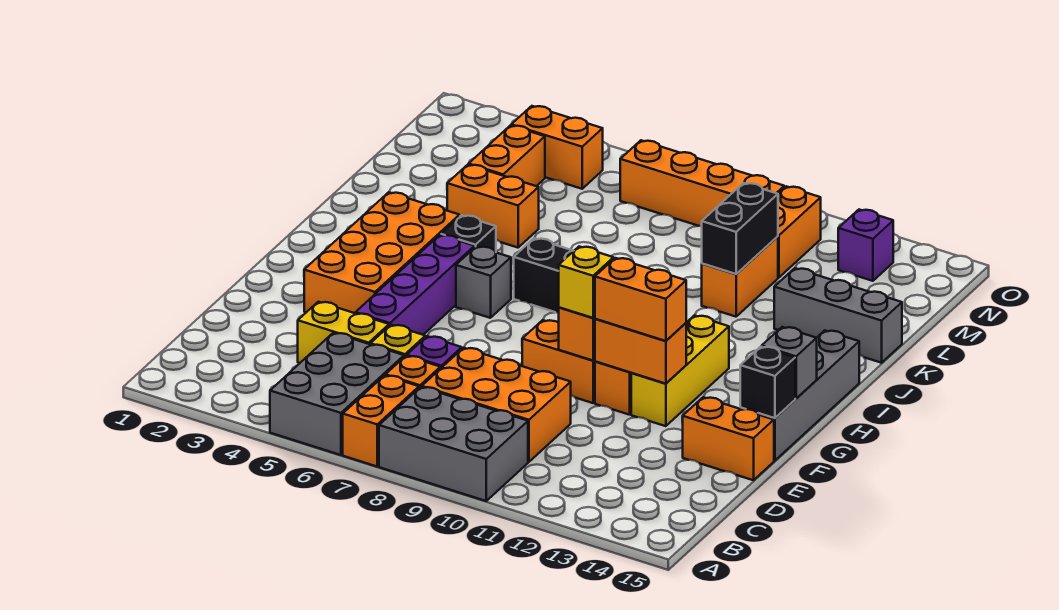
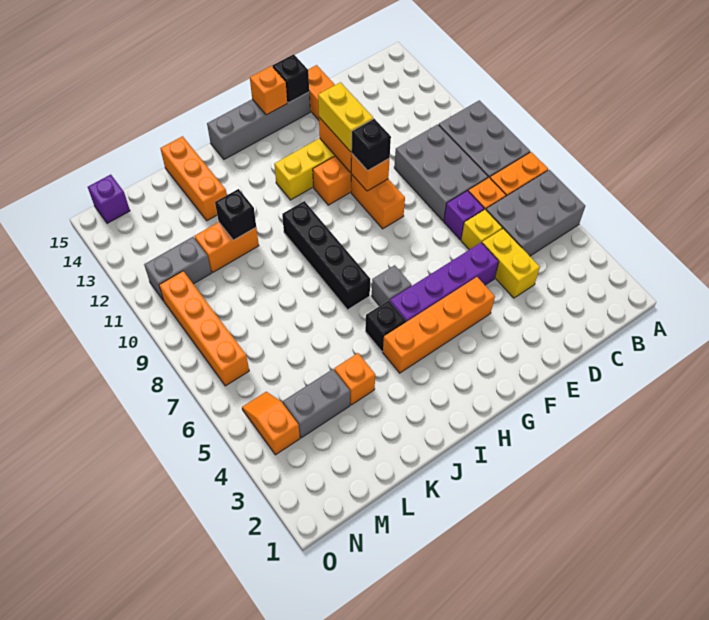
orange brick C8:D10 level 1 -> grey brick C8:D10 level 1
orange brick F3:I4 level 1 -> orange brick F4:I4 level 1
yellow brick F10 level 3 -> black brick F10 level 3
orange brick F11:F12 level 3 -> yellow brick F11:F12 level 3
grey brick G15 level 2 -> orange brick G15 level 2
orange brick K4:K5 level 1 -> orange brick K4 level 1
black brick K11:L11 level 2 -> black brick K11 level 2
grey brick K13:K15 level 1 -> orange brick K13:K15 level 1
orange brick L4:M4 level 1 -> grey brick L4:M4 level 1
orange brick M11:N11 level 1 -> grey brick M11:N11 level 1
orange brick N4:N5 level 1 -> orange slope N4:N5 level 1 top 4
purple brick N13 level 1 -> purple brick N15 level 1

